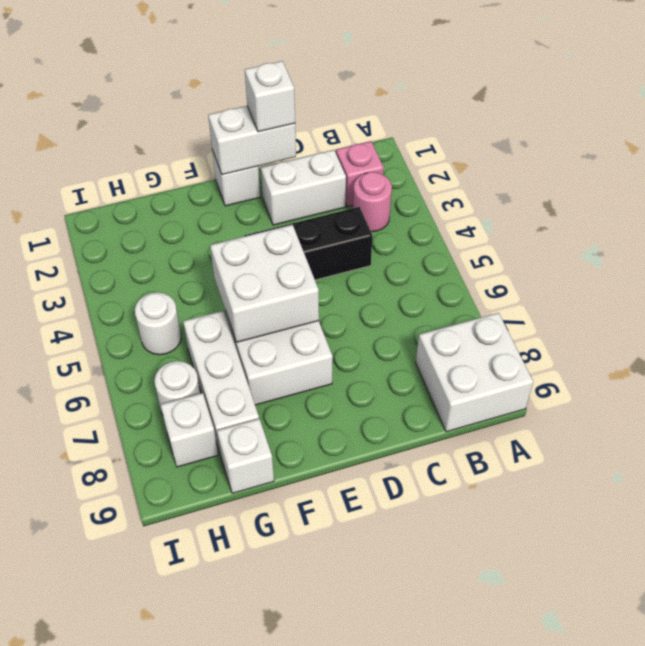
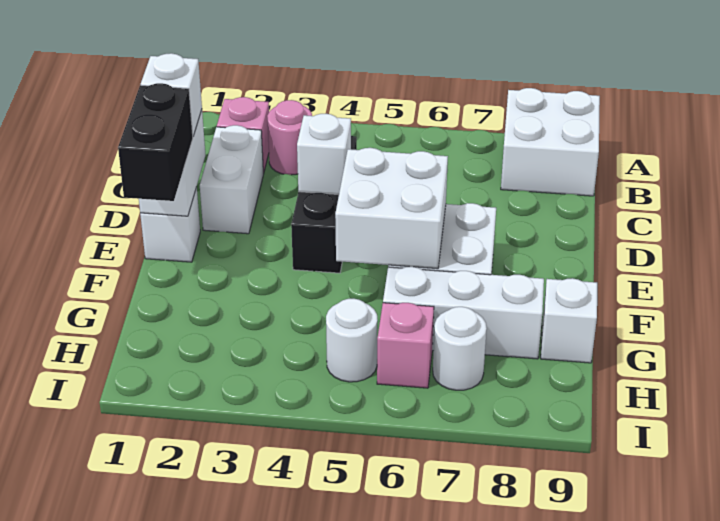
none -> black brick E1:F1 level 3
none -> pink brick H6 level 1
white brick H8 level 1 -> white brick D4 level 2

